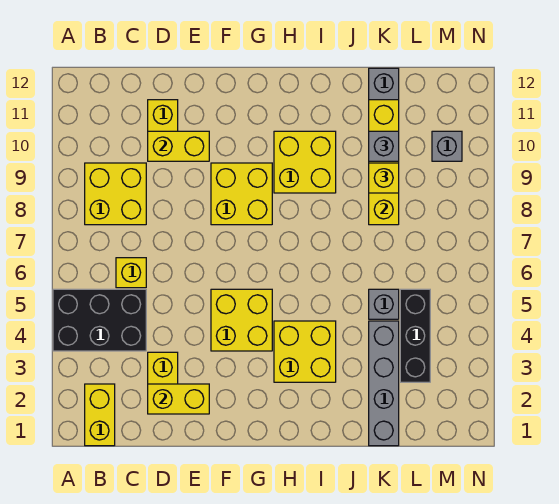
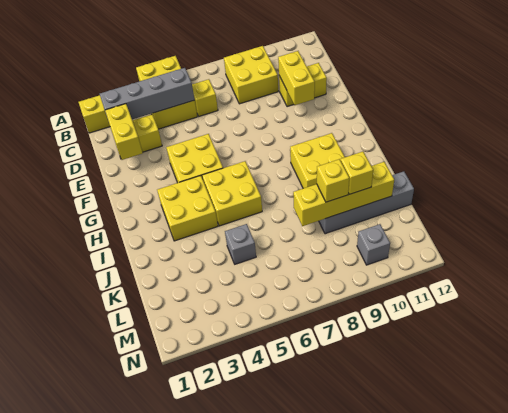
black brick A4:C5 level 1 -> yellow brick A4:C5 level 1
yellow brick F8:G9 level 1 -> yellow brick H5:I6 level 1
grey brick K1:K4 level 1 -> grey brick C2:C5 level 2
grey brick K10 level 3 -> yellow brick K10 level 3
black brick L3:L5 level 1 -> none

